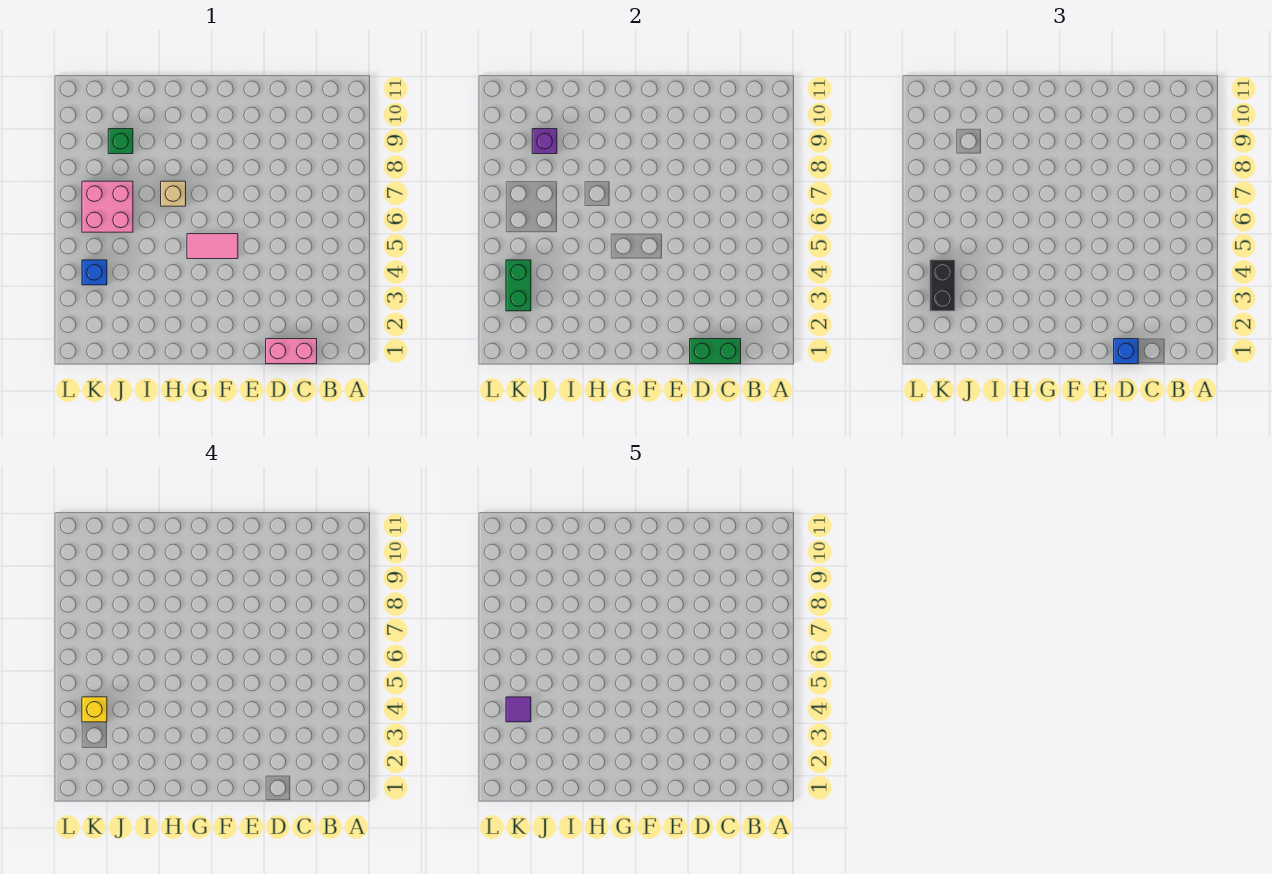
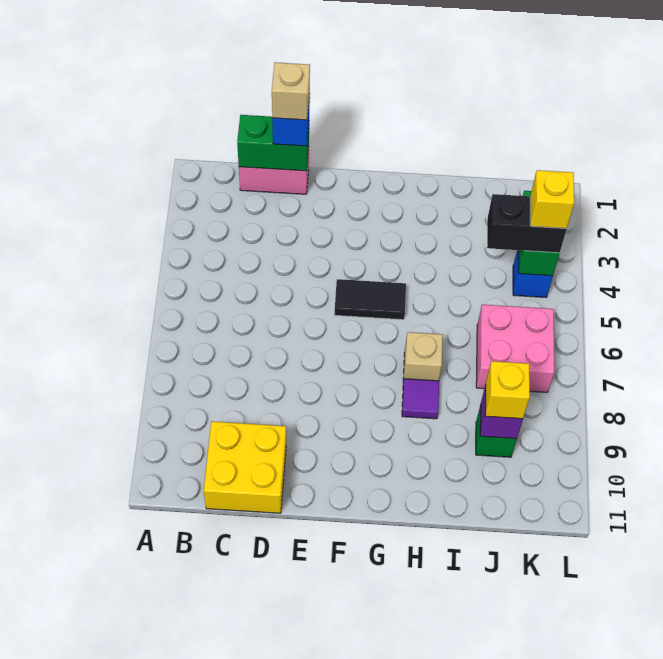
none -> yellow brick C10:D11 level 1
none -> tan brick D1 level 4
pink tile F5:G5 level 1 -> black tile F5:G5 level 1
none -> yellow brick J9 level 3
black brick K3:K4 level 3 -> black brick J4:K4 level 3
purple tile K4 level 5 -> purple tile H8 level 1

